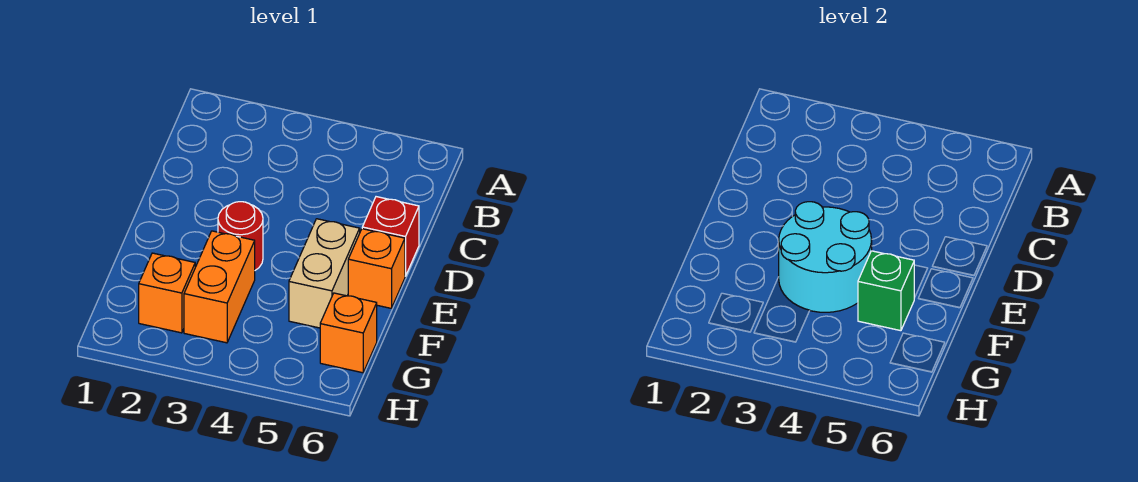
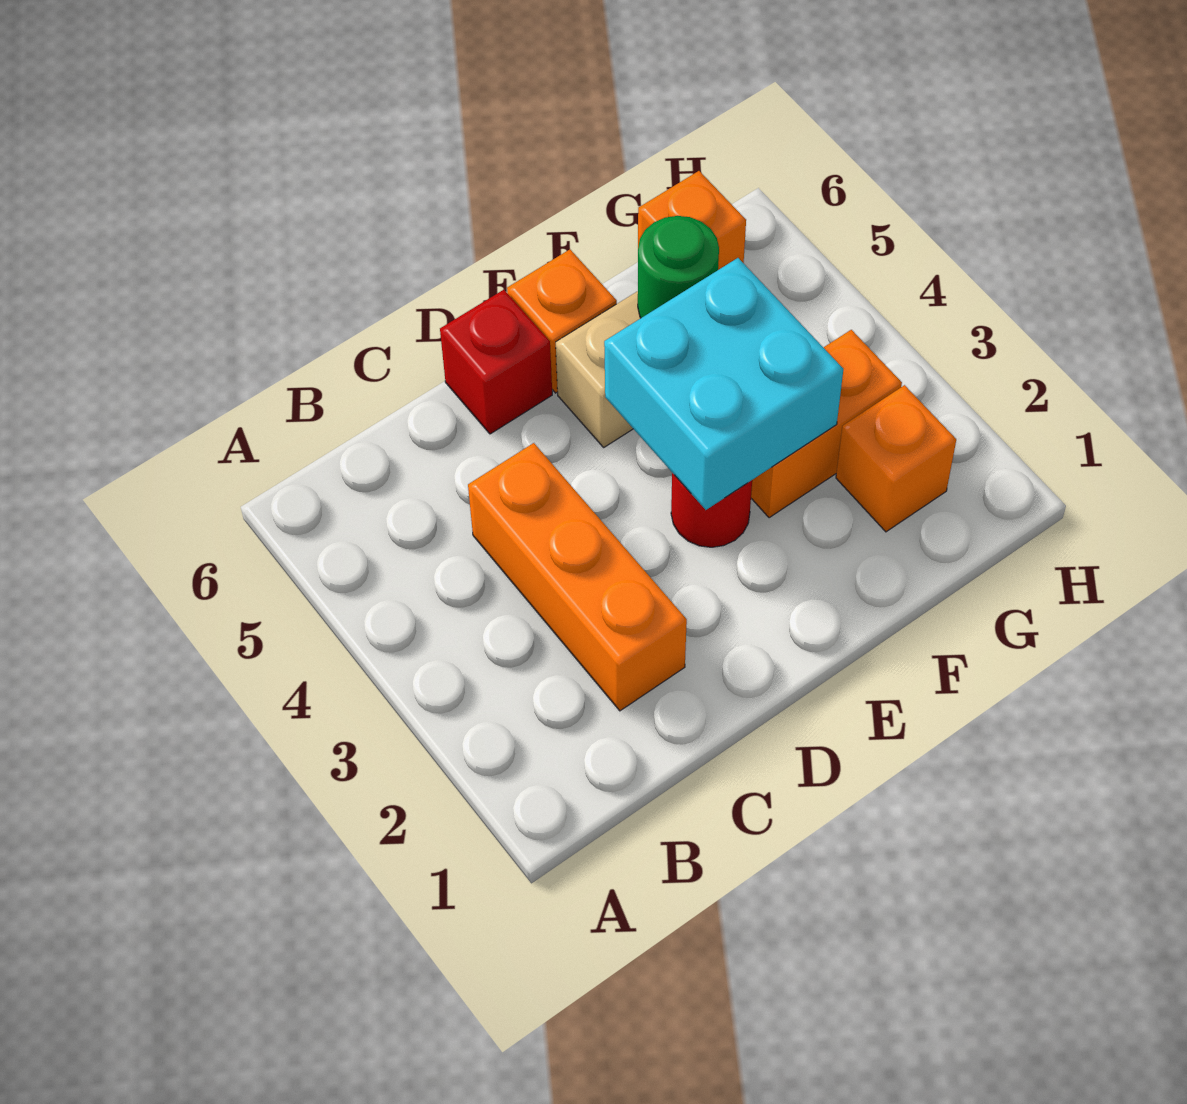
none -> orange brick C2:C4 level 1
cyan round brick E3:F4 level 2 -> cyan brick E3:F4 level 2
green brick F5 level 2 -> green round brick F5 level 2

